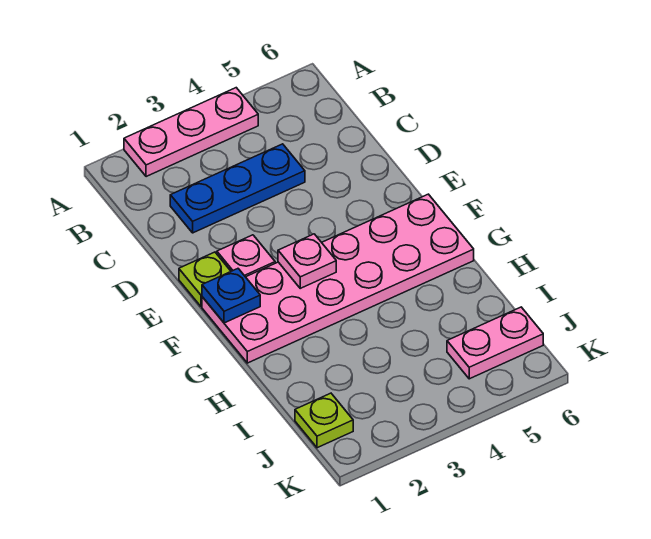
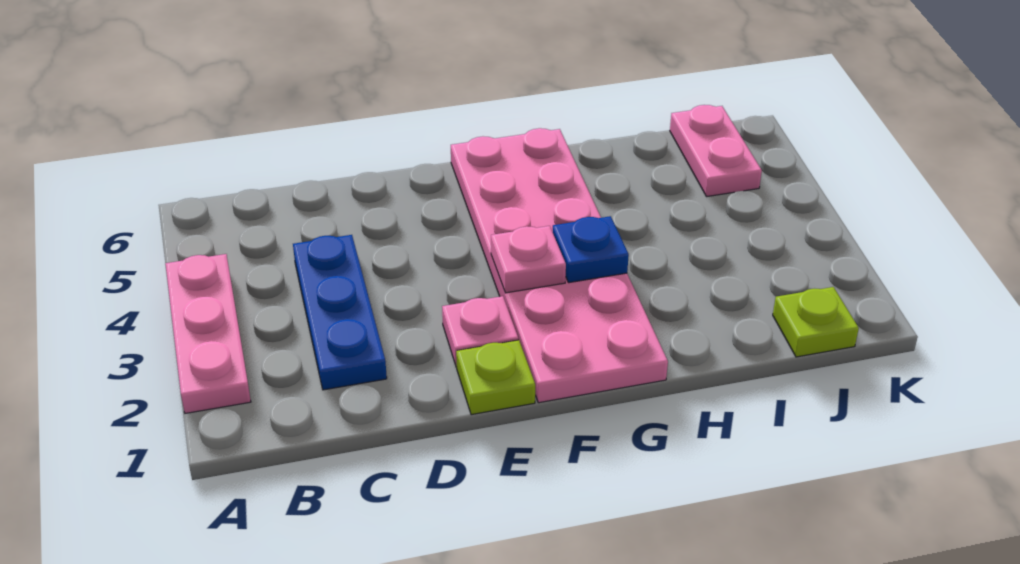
blue plate F1 level 2 -> blue plate G3 level 2

